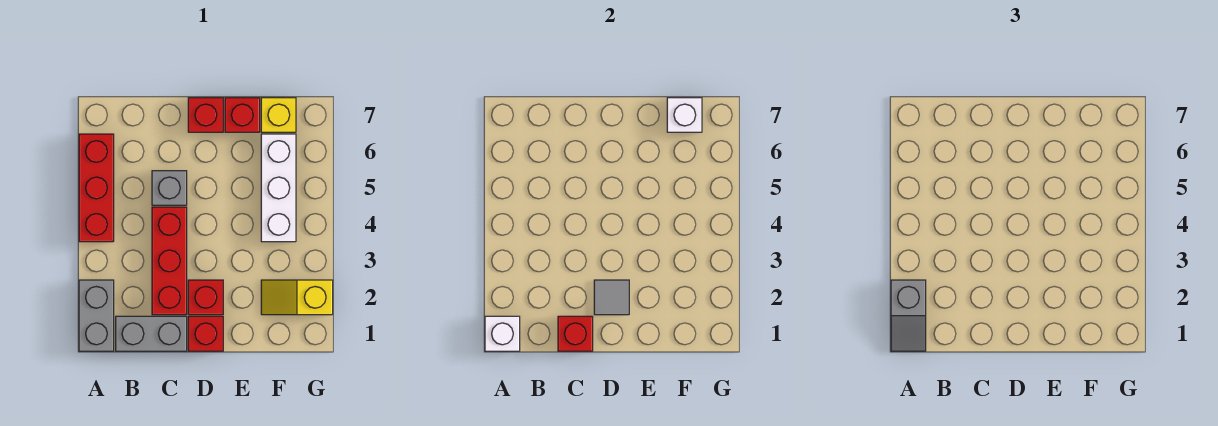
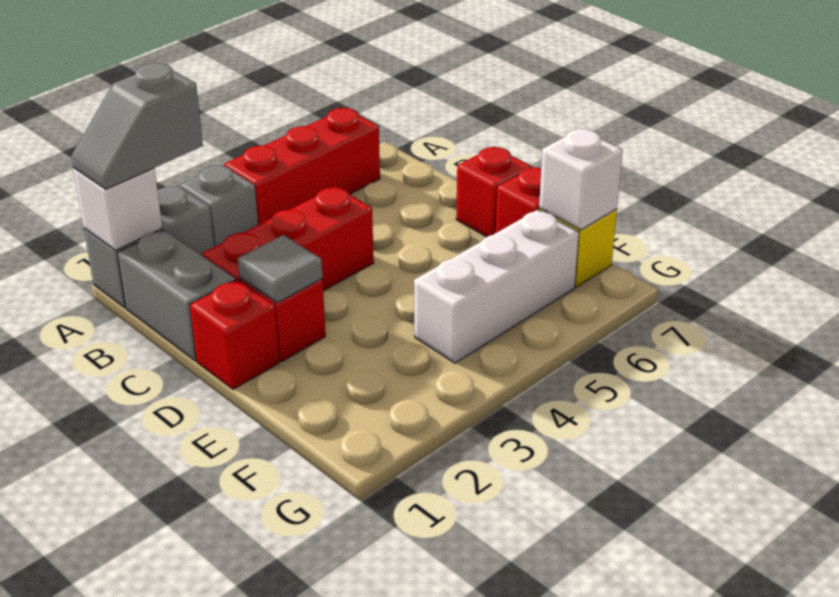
red brick C1 level 2 -> none
grey brick C5 level 1 -> grey brick A3 level 1
yellow slope F2:G2 level 1 top G -> none

